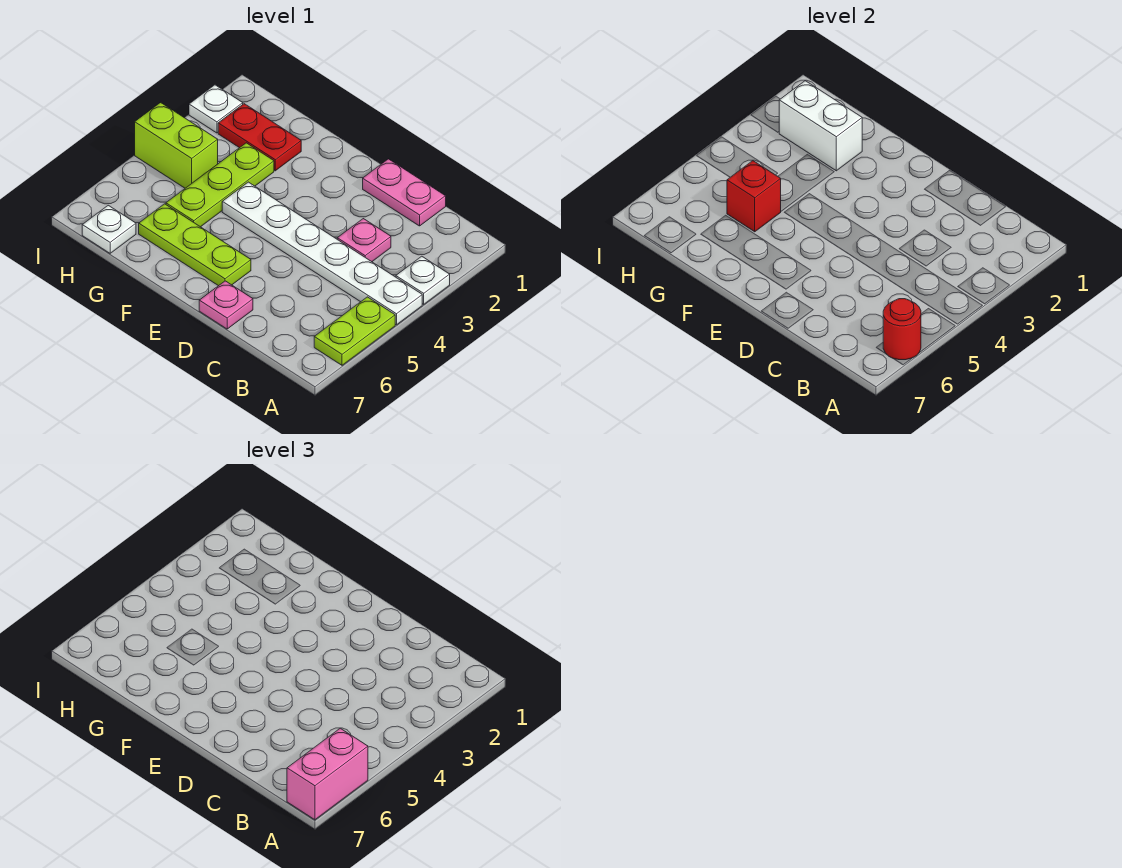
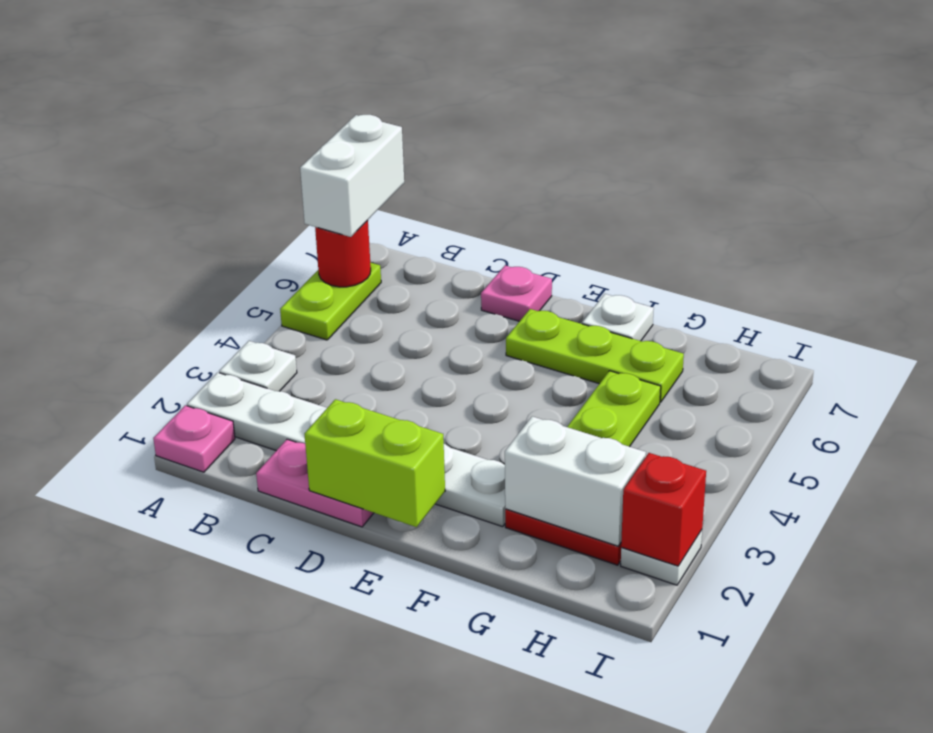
white plate A4:F4 level 1 -> white plate A2:F2 level 1
pink brick A6:A7 level 3 -> white brick A6:A7 level 3
pink plate C3 level 1 -> pink plate A1 level 1
red brick G5 level 2 -> red brick I2 level 2
lime brick H4:I4 level 1 -> lime brick D1:E1 level 2
white plate H7 level 1 -> white plate F7 level 1

